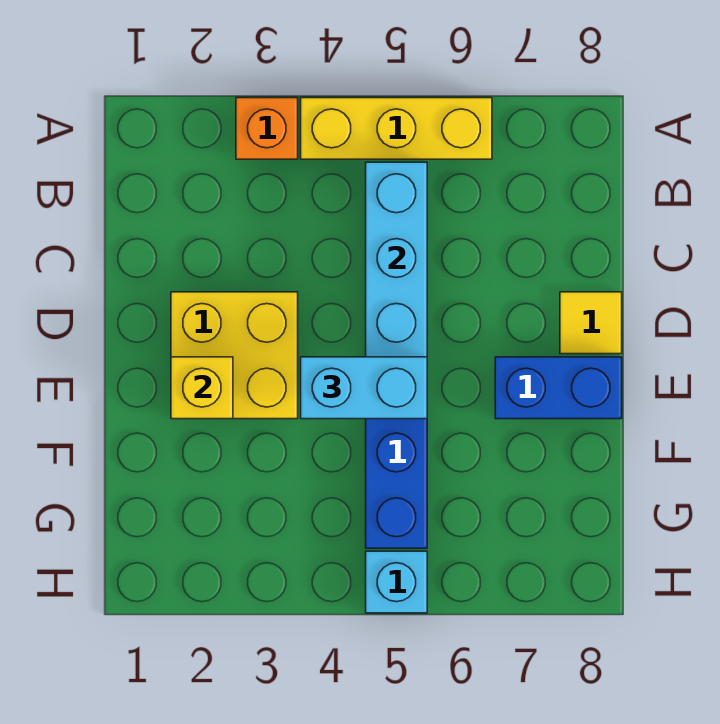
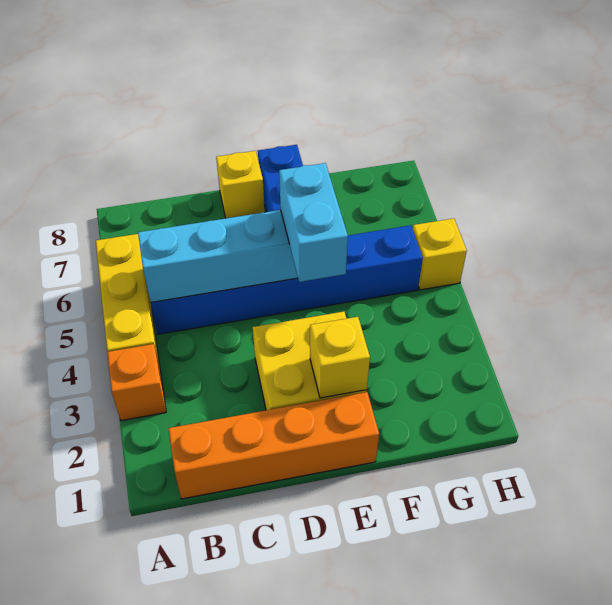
none -> orange brick B1:E1 level 1
yellow tile D8 level 1 -> yellow brick D8 level 1
cyan brick H5 level 1 -> yellow brick H5 level 1

